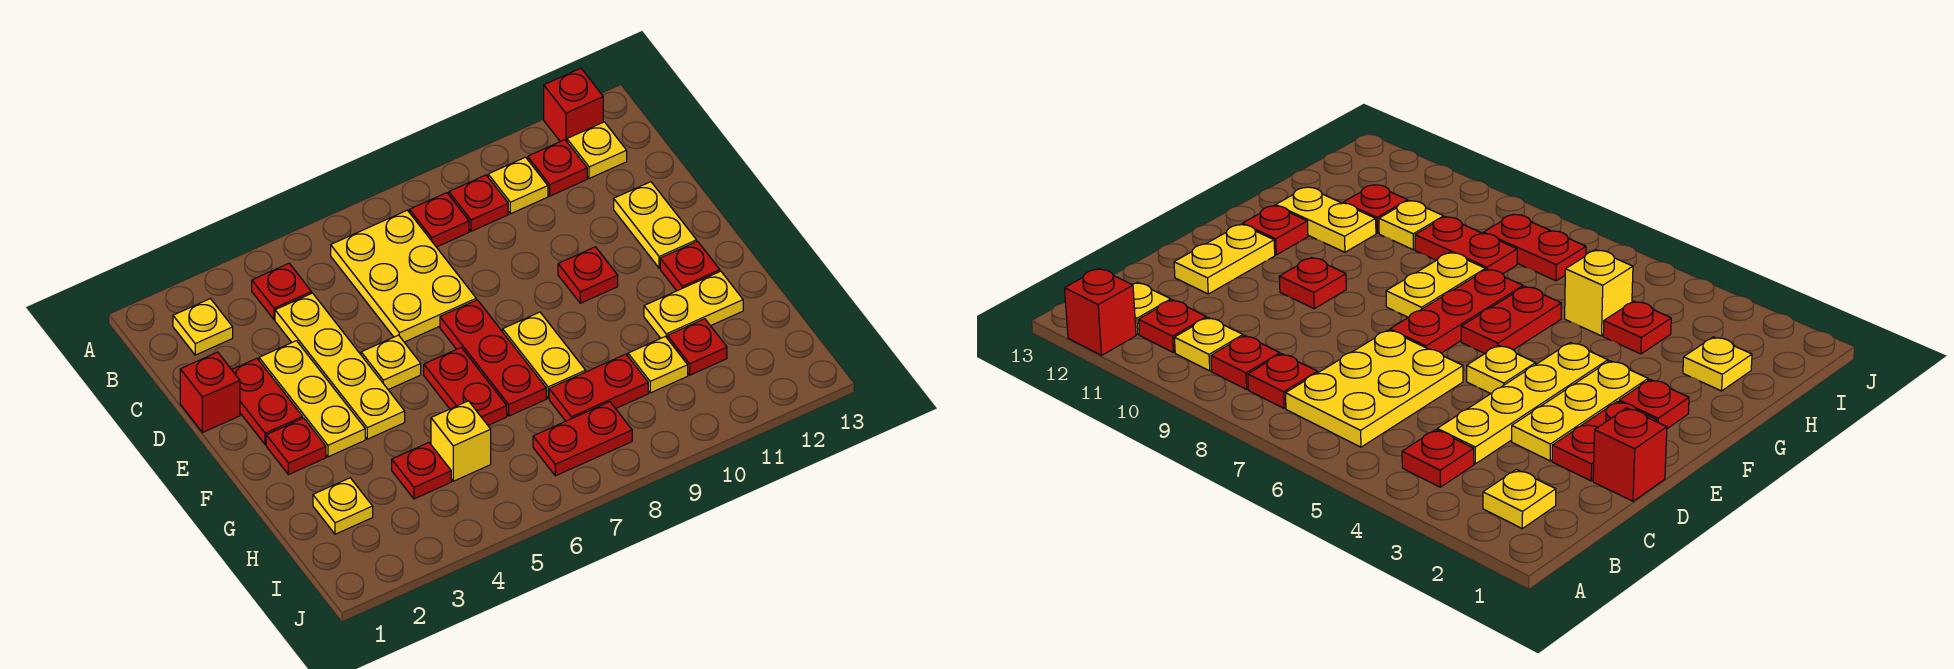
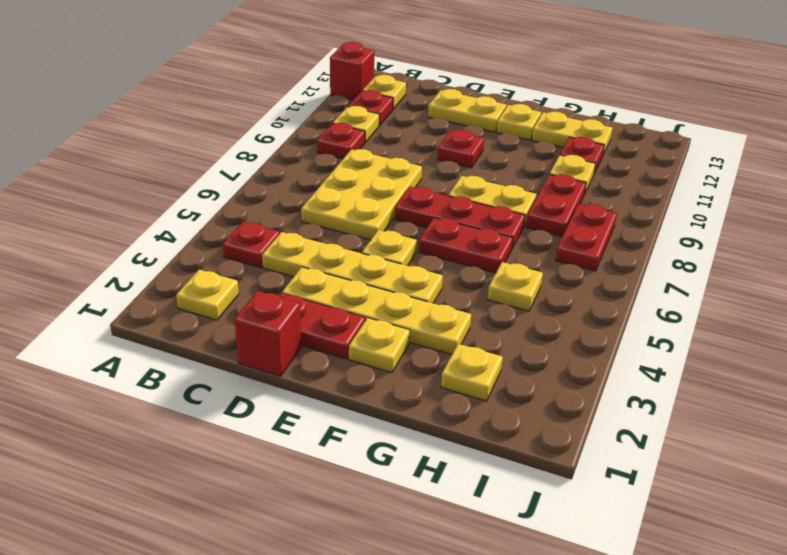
yellow plate B6:D7 level 1 -> yellow plate C6:D8 level 1
red plate B8 level 1 -> none
yellow plate D3:F3 level 1 -> yellow plate D3:G3 level 1
red plate F2 level 1 -> yellow plate F2 level 1
red plate F12 level 1 -> yellow plate F12 level 1
yellow plate G11:G12 level 1 -> yellow plate G12:H12 level 1
red plate H4 level 1 -> none
yellow brick H5 level 1 -> yellow plate H5 level 1

